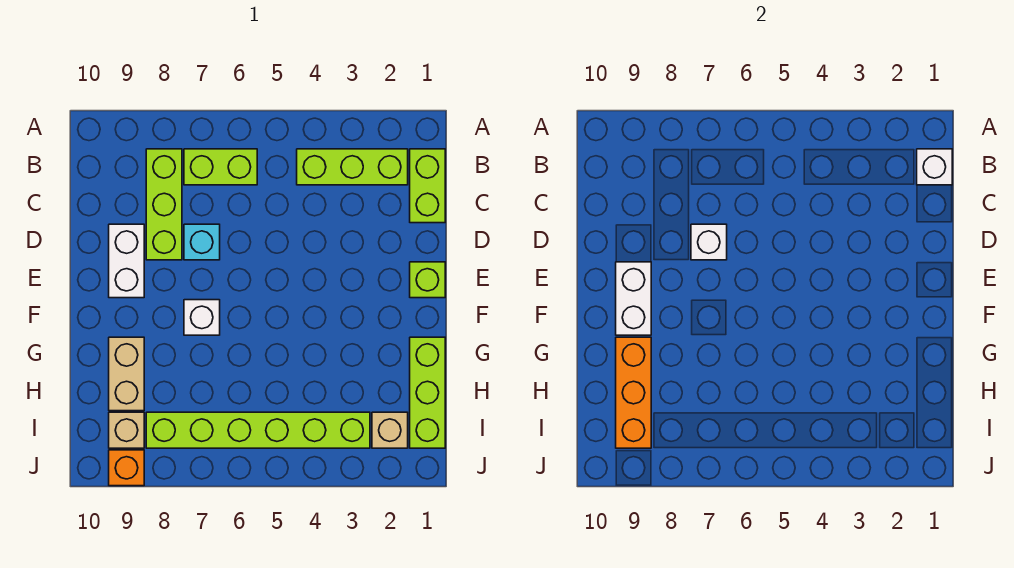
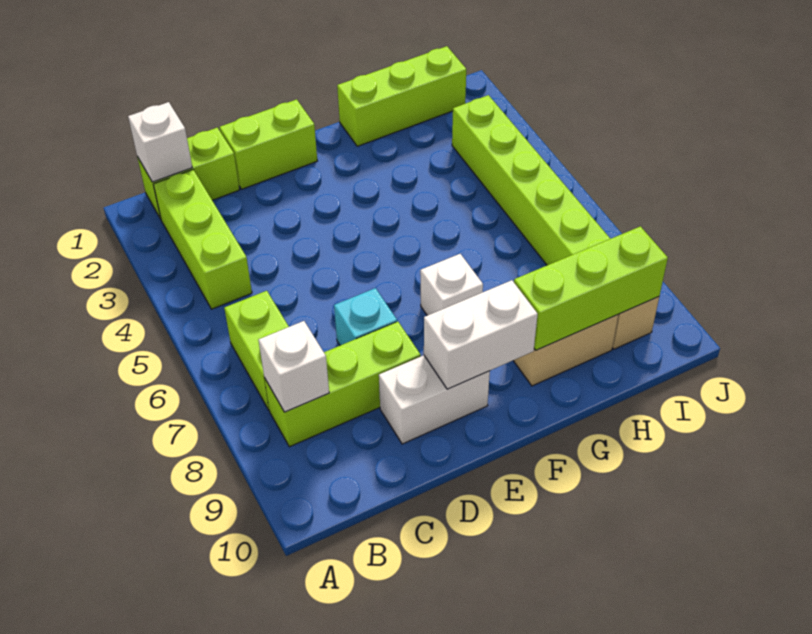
white brick D7 level 2 -> white brick B8 level 2
lime brick E1 level 1 -> lime brick D1:E1 level 1
orange brick G9:I9 level 2 -> lime brick G9:I9 level 2
tan brick I2 level 1 -> none
orange brick J9 level 1 -> none

